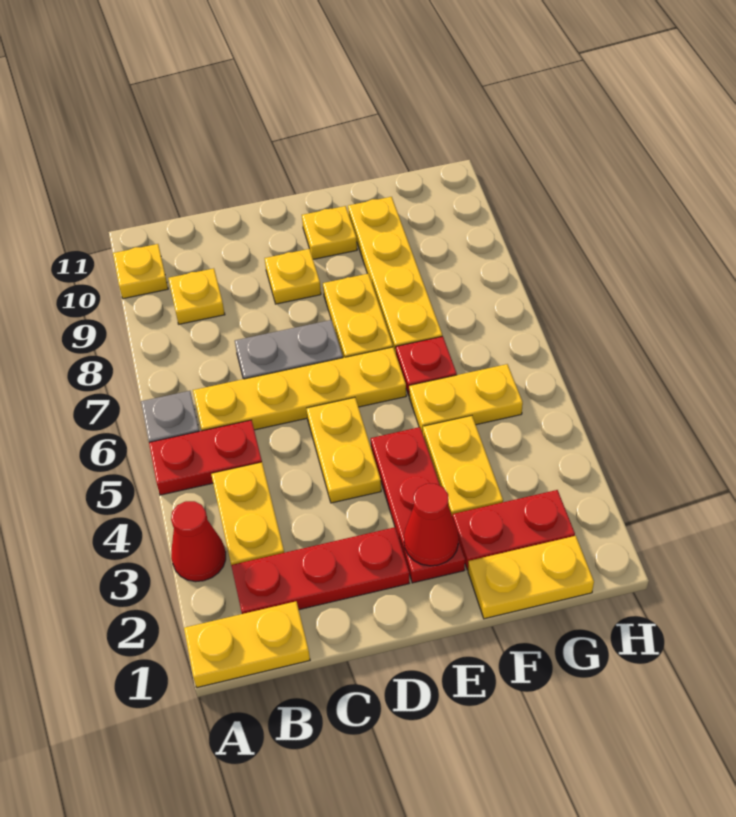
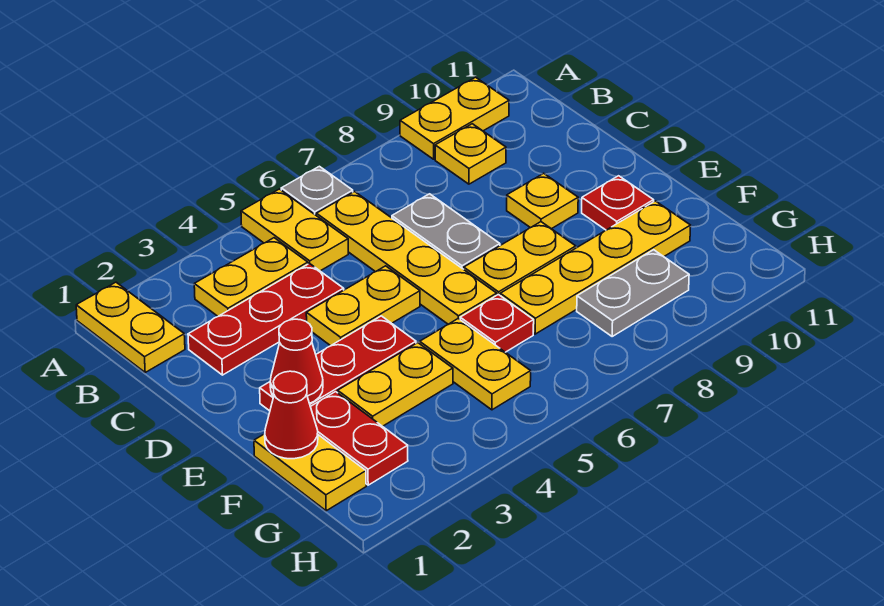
red cone A3 level 1 -> red cone F1 level 2
red plate A5:B5 level 1 -> yellow plate A5:B5 level 1
yellow plate A10 level 1 -> yellow plate A9:A10 level 1
red plate B2:D2 level 1 -> red plate C2:C4 level 1
yellow plate E10 level 1 -> red plate E10 level 1
none -> grey plate G8:G9 level 1

